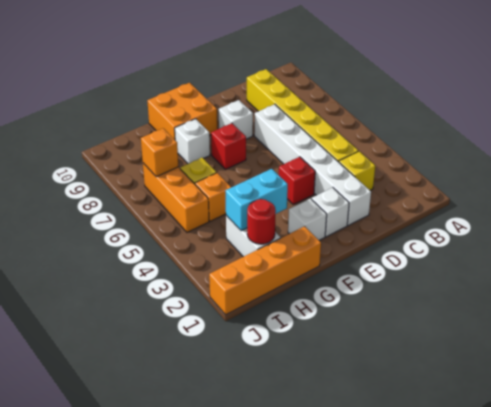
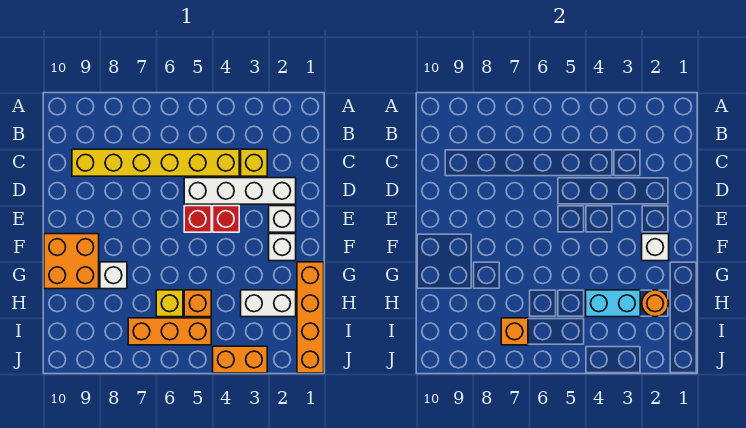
white brick D2:D7 level 1 -> white brick D2:D5 level 1
white brick E8 level 1 -> white brick F2 level 2
red brick F7 level 1 -> red brick E5 level 1
cyan brick G3:H3 level 2 -> cyan brick H3:H4 level 2
red round brick H2 level 2 -> orange round brick H2 level 2
none -> orange brick J3:J4 level 1

